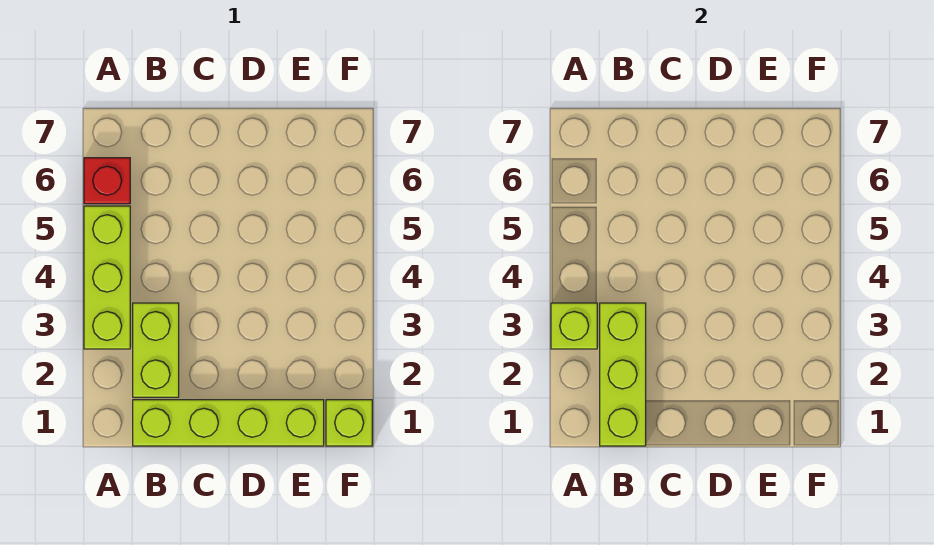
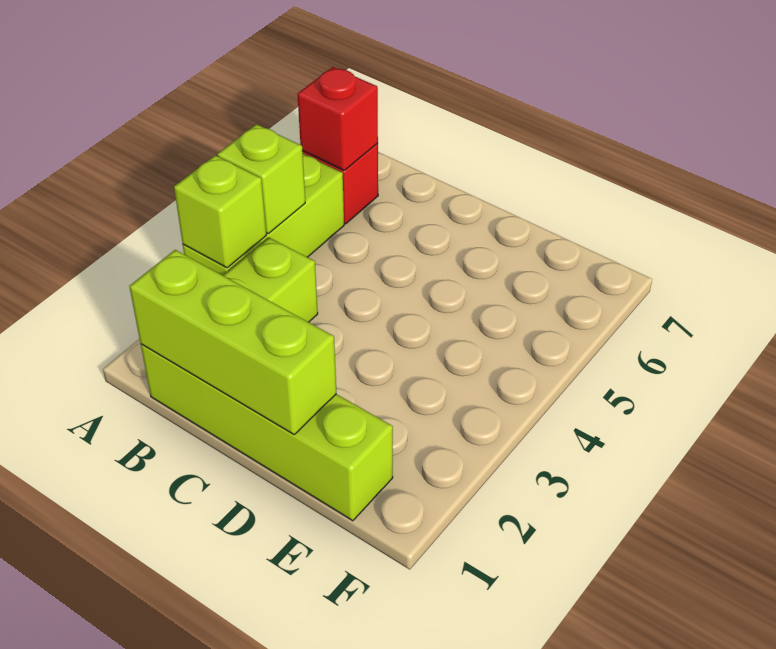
none -> red brick A6 level 2
lime brick B1:B3 level 2 -> lime brick B1:D1 level 2
lime brick F1 level 1 -> lime brick A4 level 2

